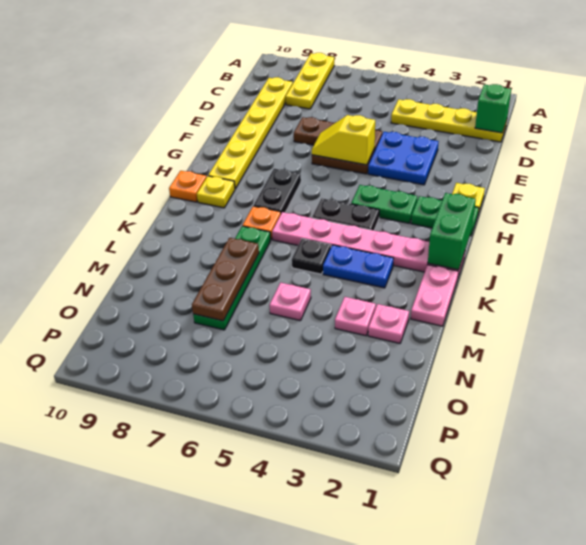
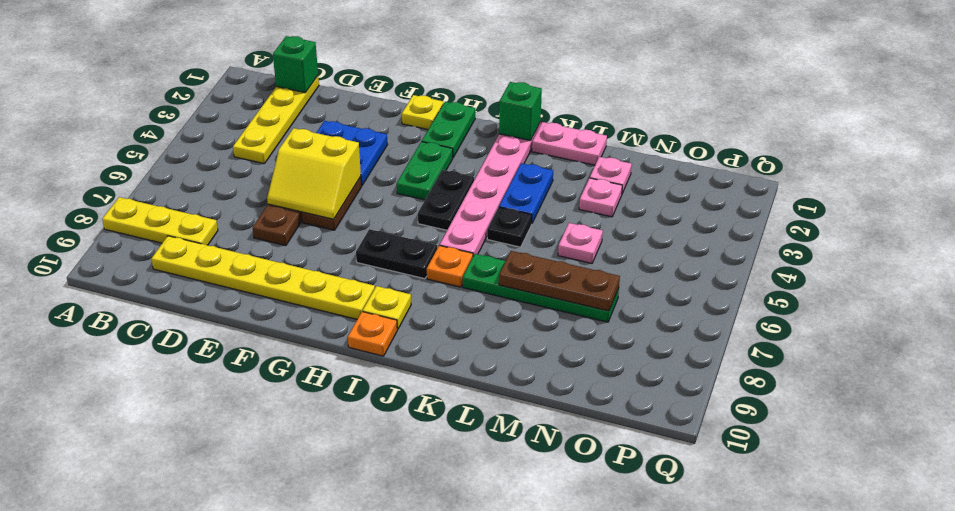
yellow slope F5:F6 level 2 top 5 -> yellow slope E5:F6 level 2 top 5
green brick I1:J1 level 2 -> green brick J1 level 2

